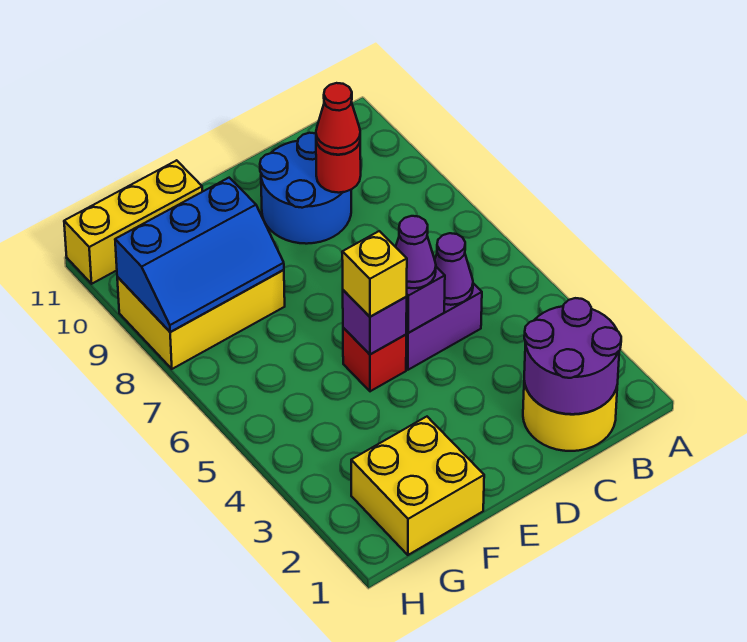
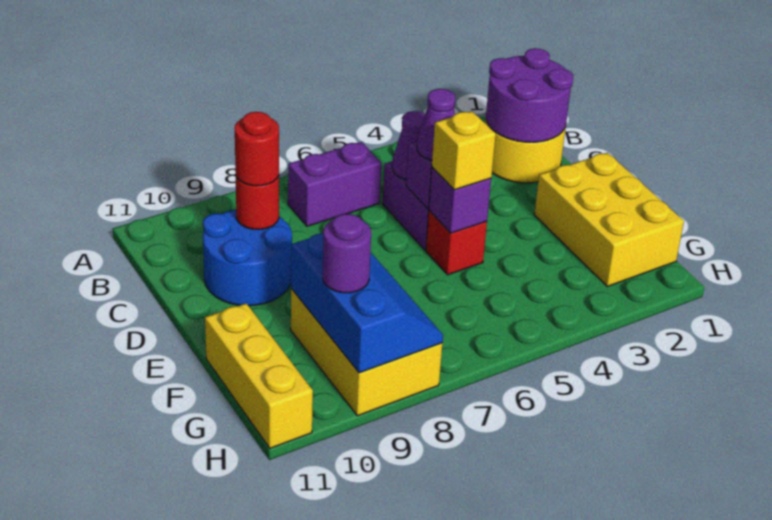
none -> purple brick B6:B7 level 1
red cone C9 level 3 -> red round brick C9 level 3
yellow brick F1:G2 level 1 -> yellow brick E1:G2 level 1
none -> purple round brick G9 level 3

